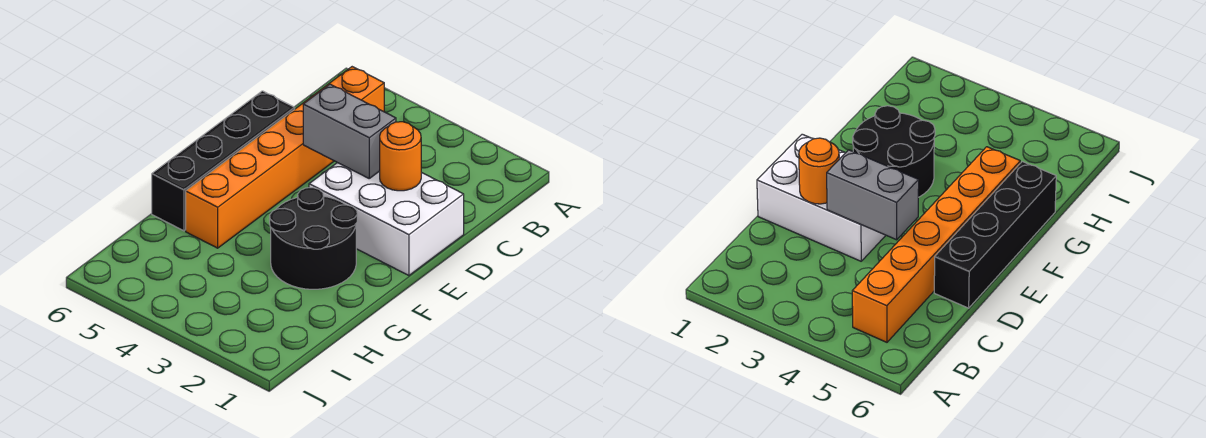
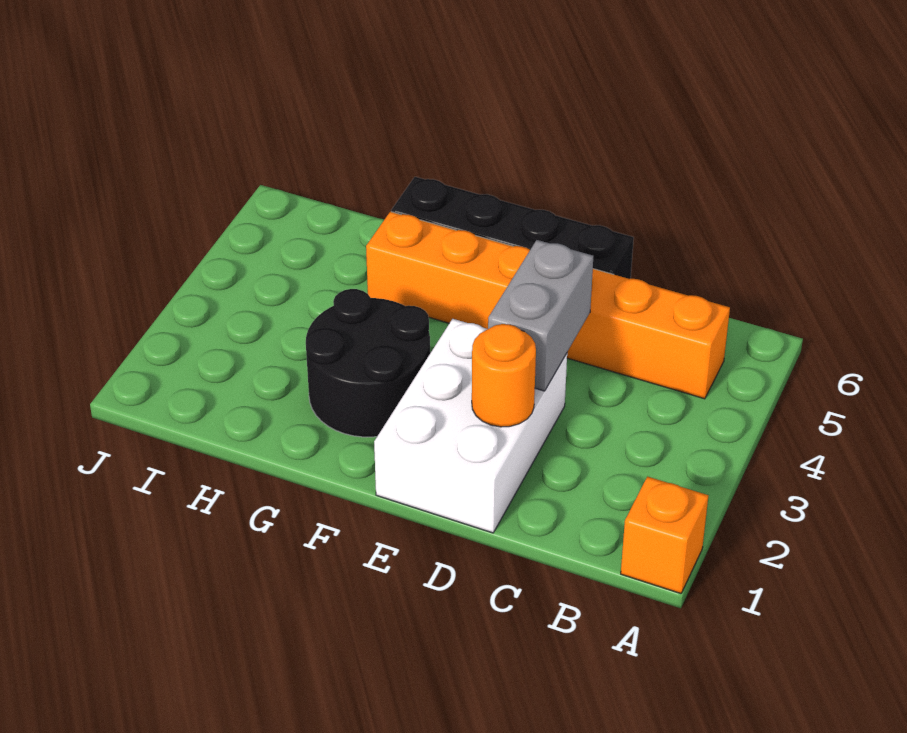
none -> orange brick A1 level 1

